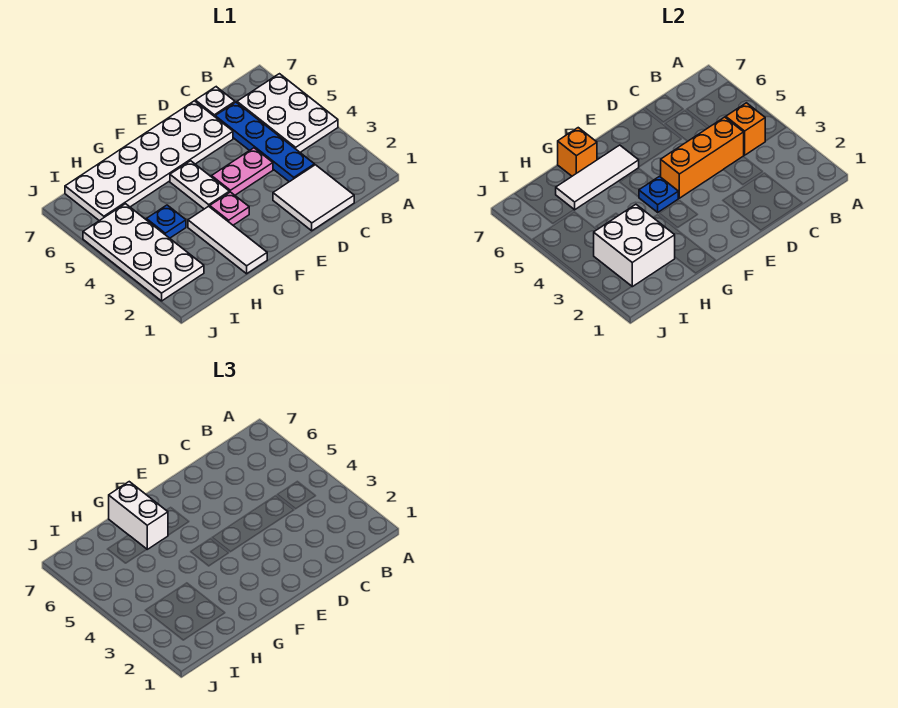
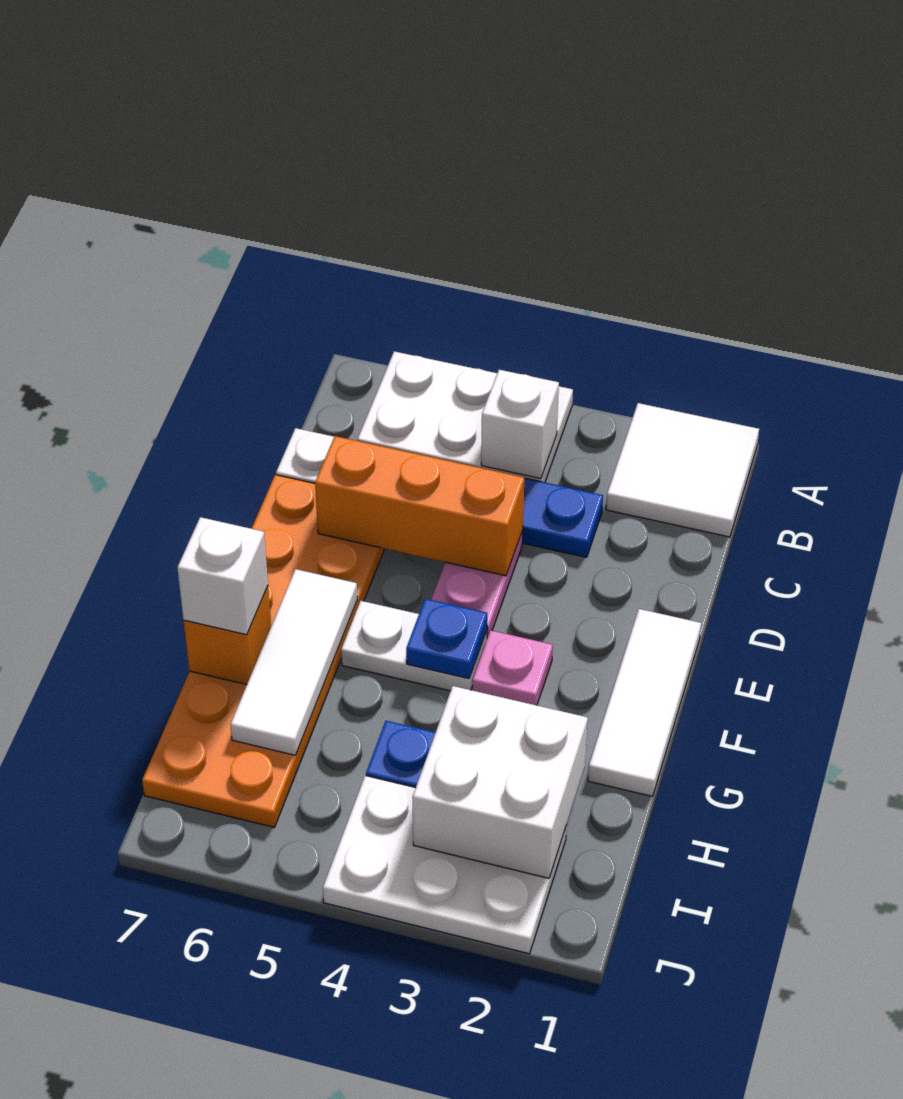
orange brick B4 level 2 -> white brick B4 level 2
white tile C1:D2 level 1 -> white tile A1:B2 level 1
orange brick C4:E4 level 2 -> orange brick D4:D6 level 2
white plate D6:I7 level 1 -> orange plate D6:I7 level 1
white tile G1:G3 level 1 -> white tile E1:G1 level 1
white brick G6:G7 level 3 -> white brick G7 level 3
white plate I2:J5 level 1 -> white plate I2:J4 level 1

